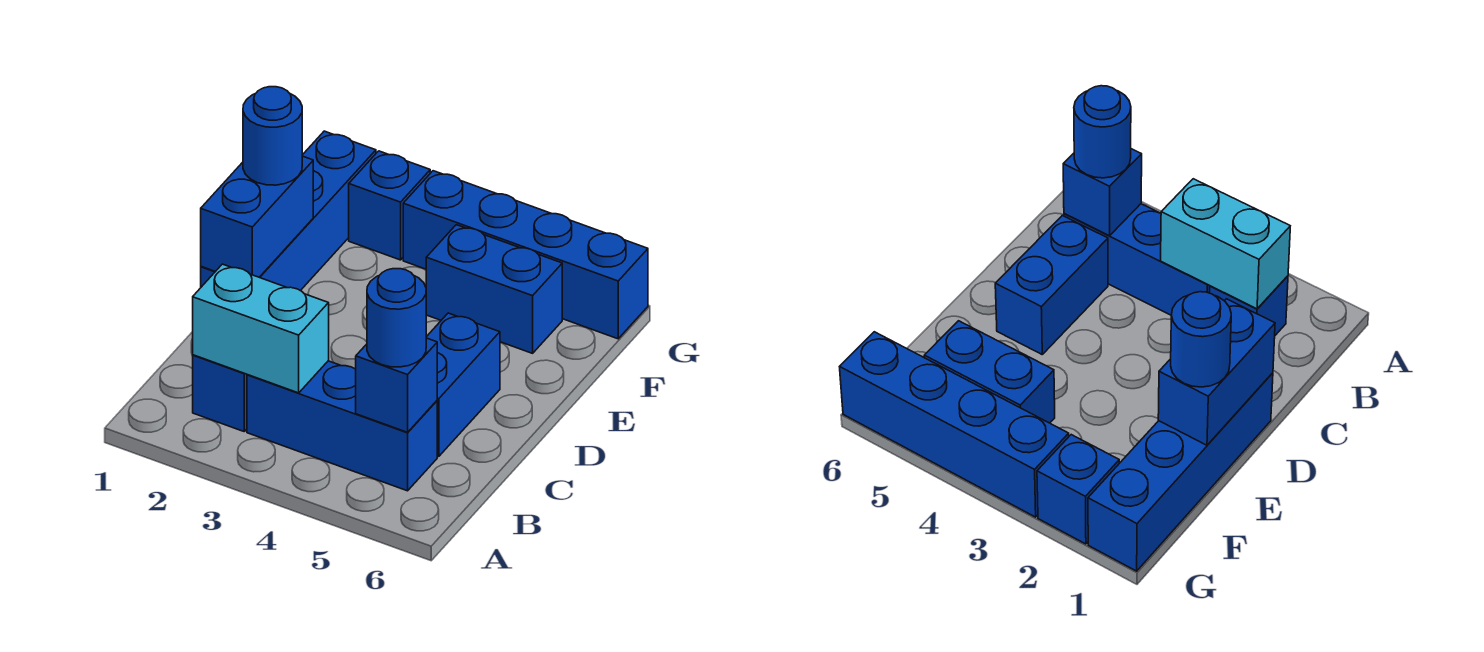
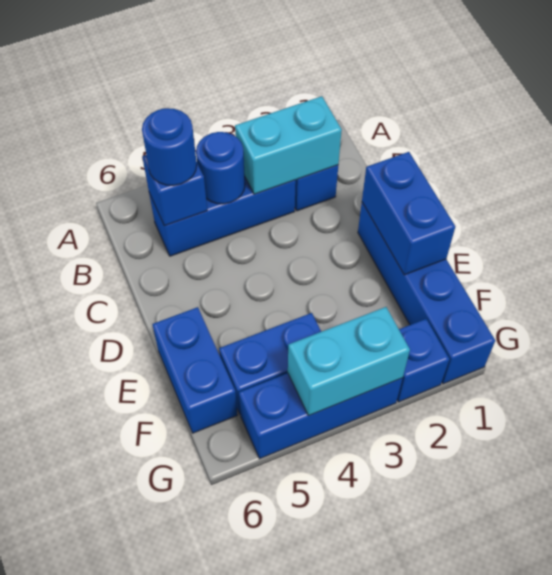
blue brick C5:D5 level 1 -> blue brick E6:F6 level 1
blue round brick E1 level 3 -> blue round brick B4 level 2
blue brick G3:G6 level 1 -> blue brick G3:G5 level 1
none -> cyan brick G3:G4 level 2

